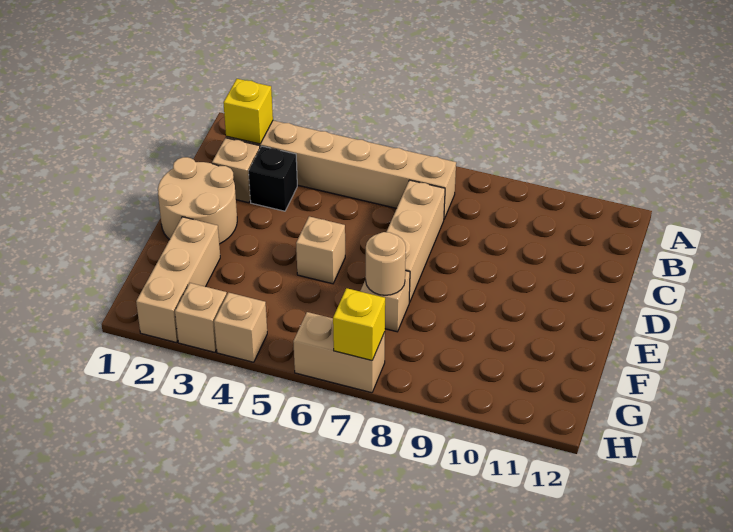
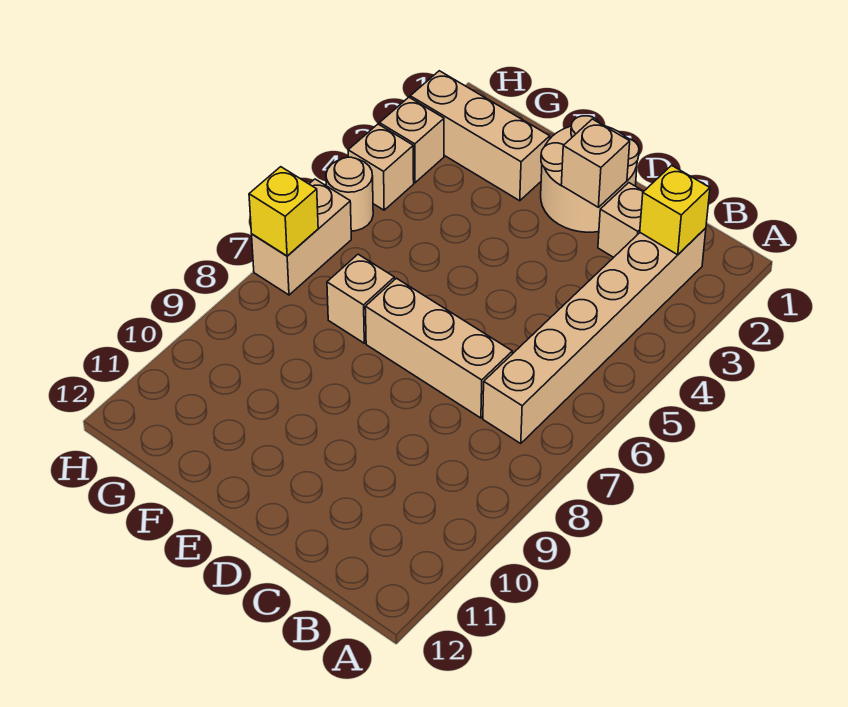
black brick C3 level 1 -> none
tan brick E5 level 1 -> tan brick D2 level 2
tan round brick F7 level 2 -> tan round brick H5 level 1

